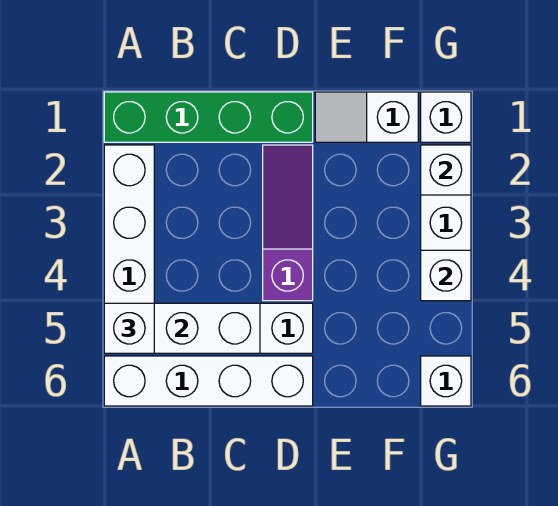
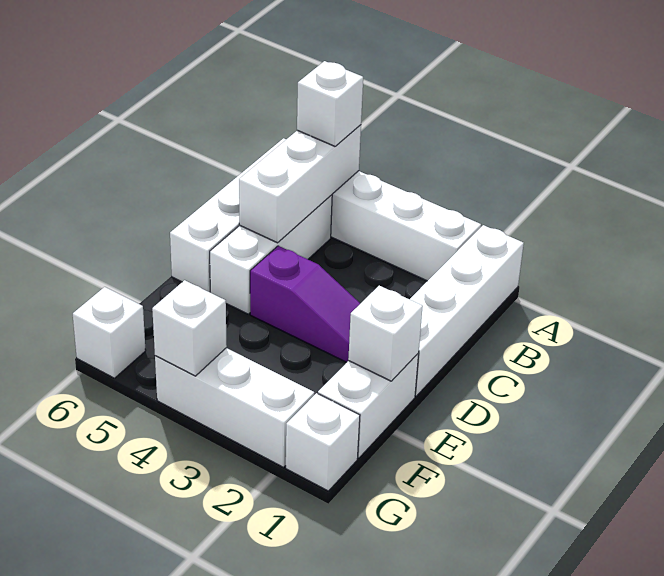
green brick A1:D1 level 1 -> white brick A1:D1 level 1
white slope E1:F1 level 1 top F -> white brick E1:F1 level 1
white brick G2 level 2 -> white brick E1 level 2

